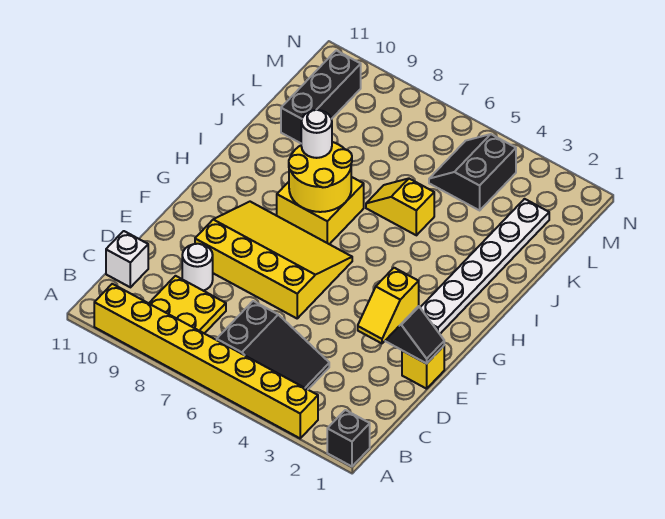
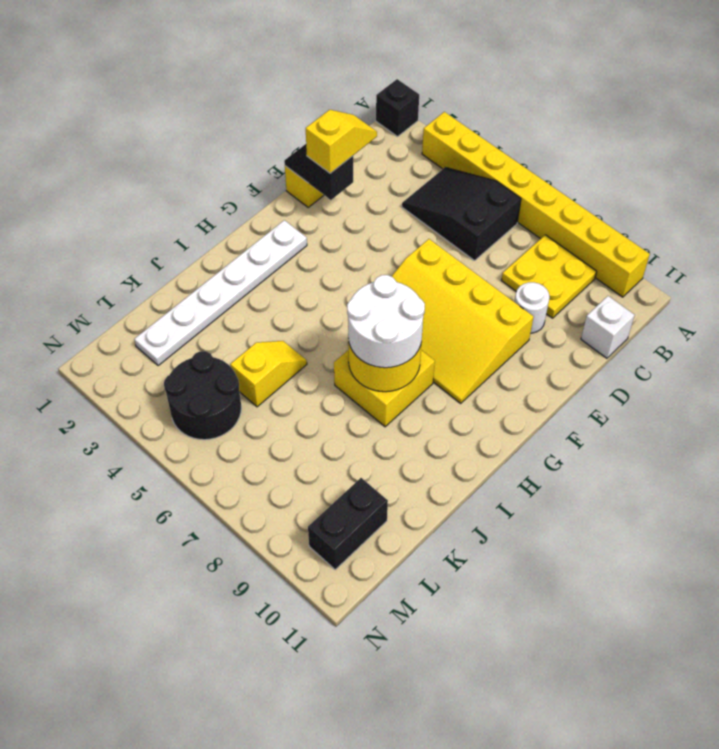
white round brick I8 level 3 -> white round brick H7:I8 level 3
yellow slope J5:J6 level 1 top 5 -> yellow slope J5:K5 level 1 top K
black brick K10:M10 level 1 -> black brick L10:M10 level 1
black slope L4:M5 level 1 top 4 -> black round brick L4:M5 level 1

